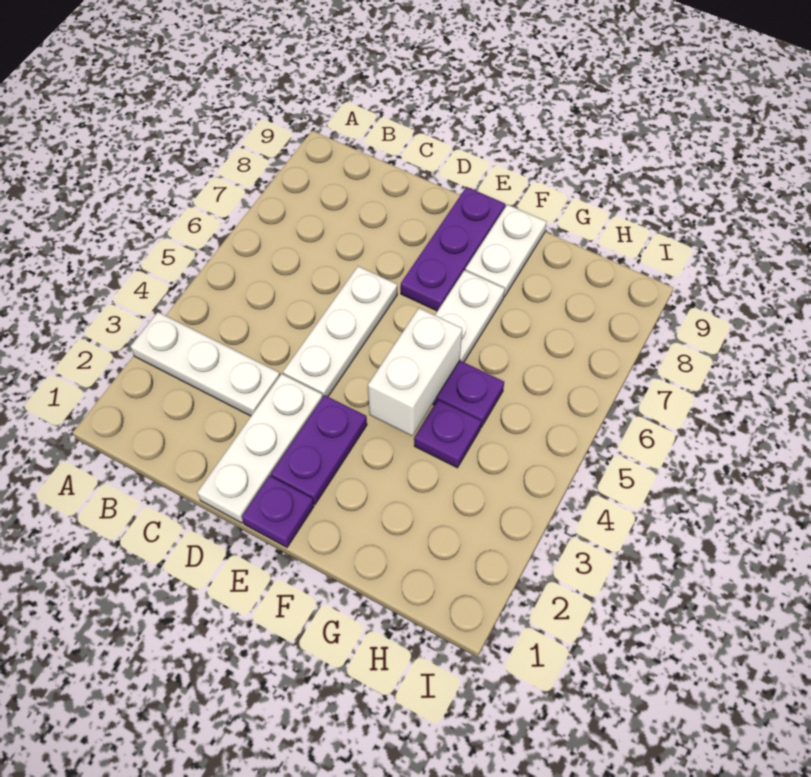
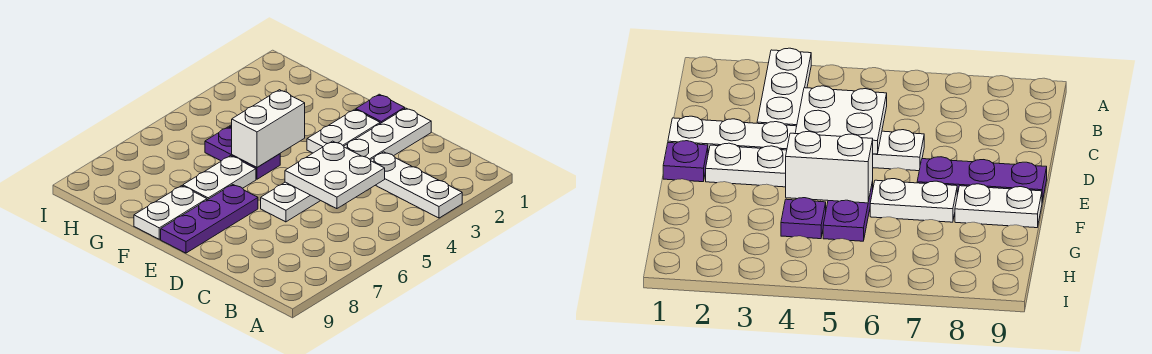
none -> white plate C4:D5 level 2
purple plate E2:E3 level 1 -> white plate E2:E3 level 1

